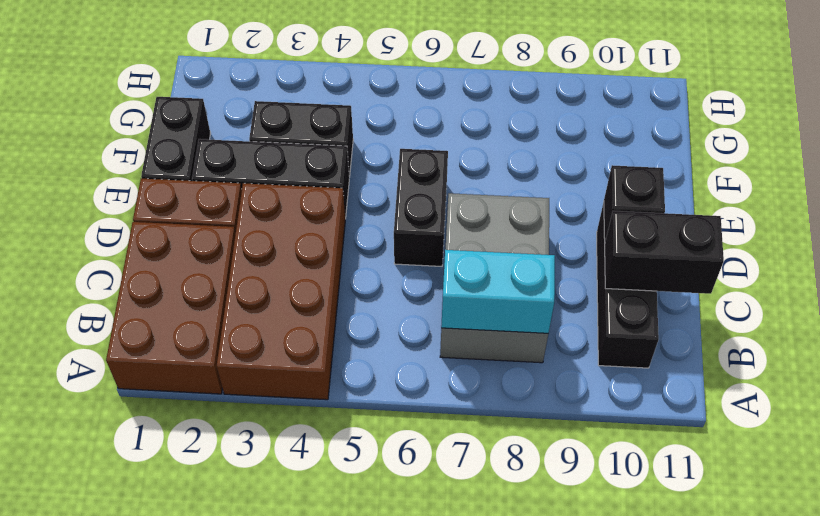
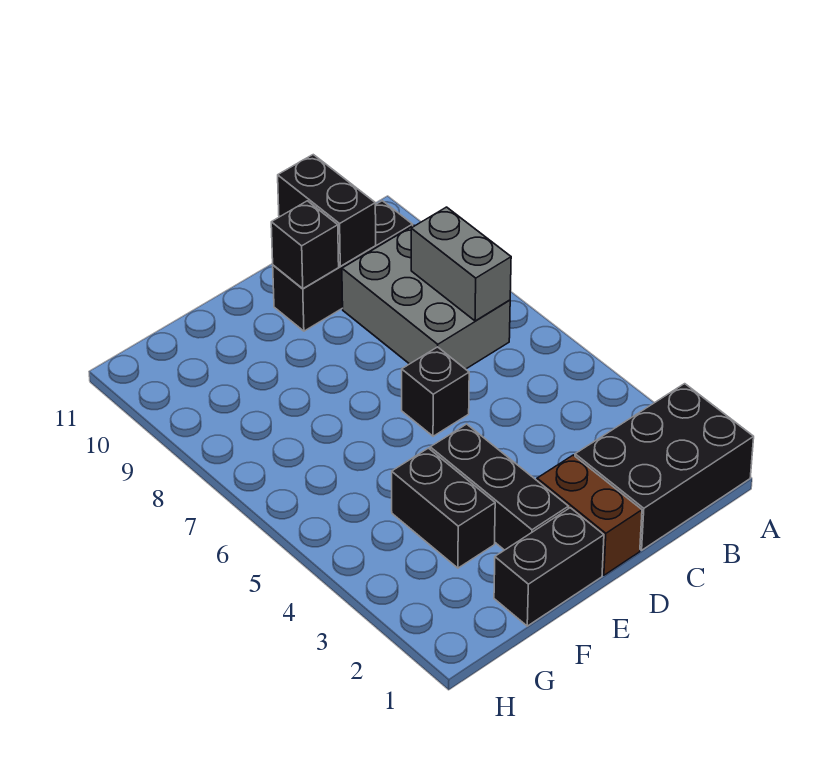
brown brick A1:C2 level 1 -> black brick A1:C2 level 1
brown brick A3:D4 level 1 -> none
grey brick B7:D8 level 1 -> grey brick B7:C9 level 1
cyan brick B7:B8 level 2 -> grey brick B7:B8 level 2
black brick D6:E6 level 1 -> black brick D6 level 1

